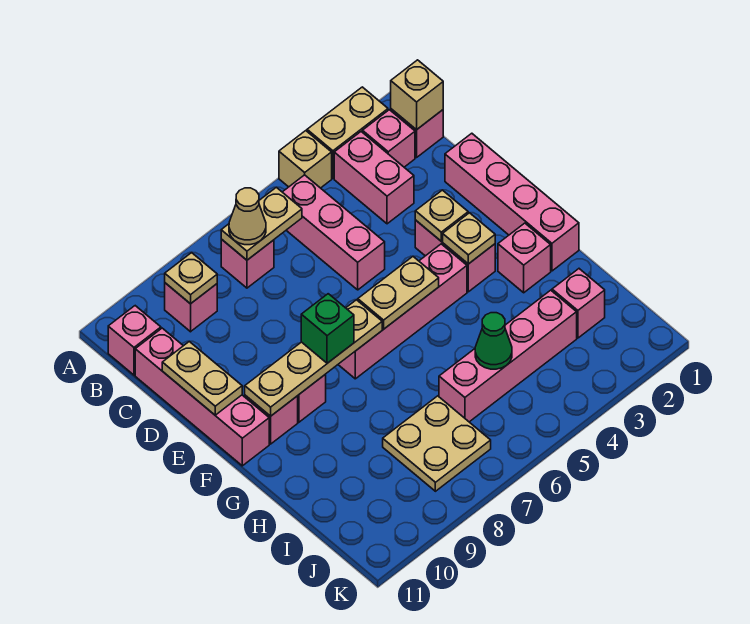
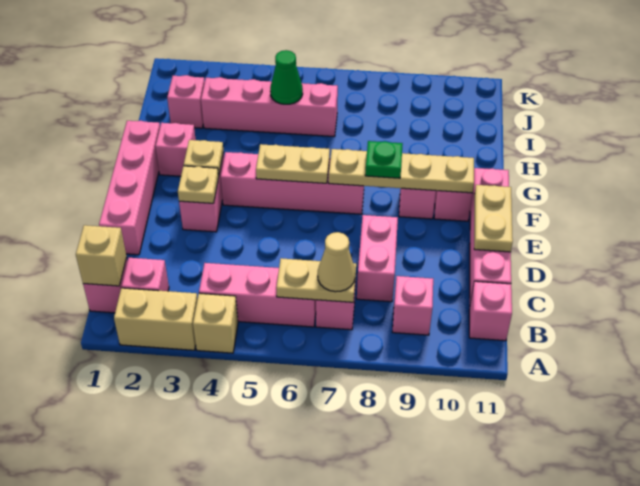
pink brick B3:C3 level 1 -> pink brick C8:D8 level 1
pink brick B5:D5 level 1 -> pink brick B4:B6 level 1
tan plate B9 level 2 -> none
green brick F8 level 3 -> green plate F8 level 3
tan plate I7:J8 level 1 -> none

